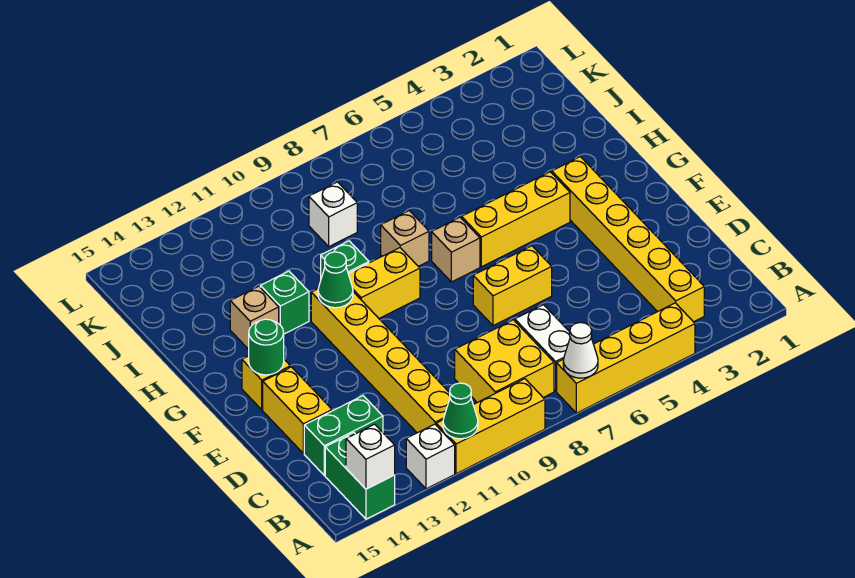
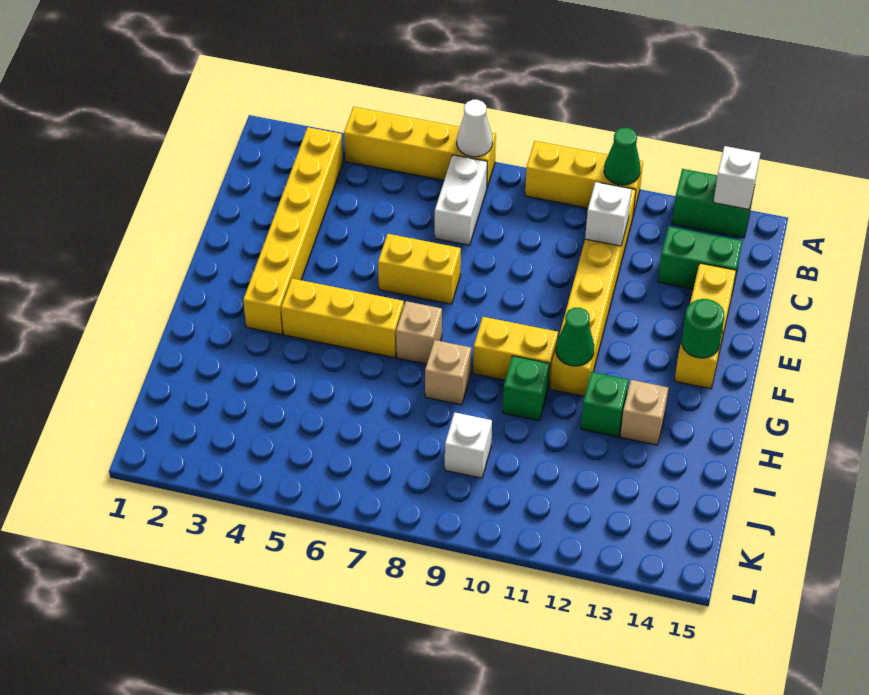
white brick A12 level 1 -> white brick C11 level 2
green brick A14:B14 level 1 -> green brick A13:A14 level 1
yellow brick B8:C9 level 1 -> none

